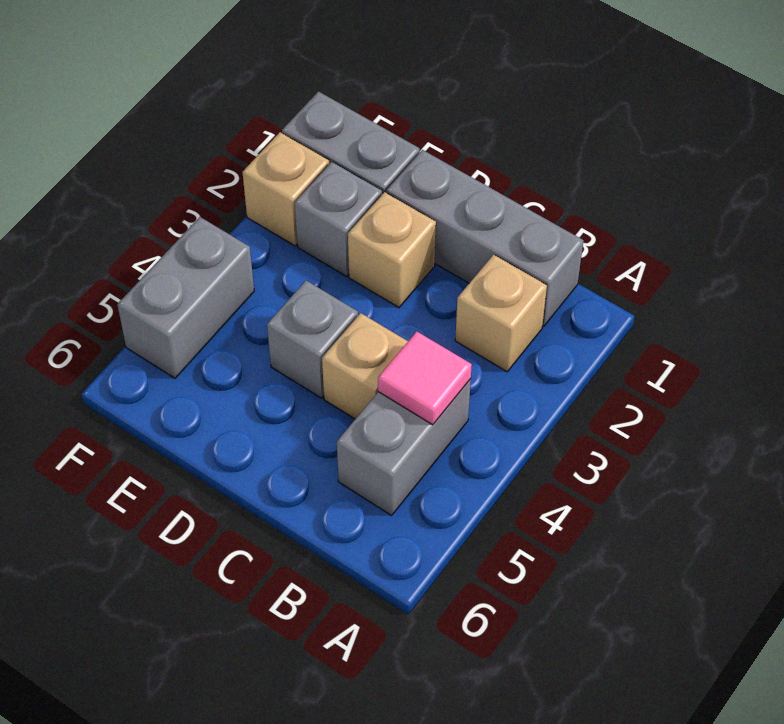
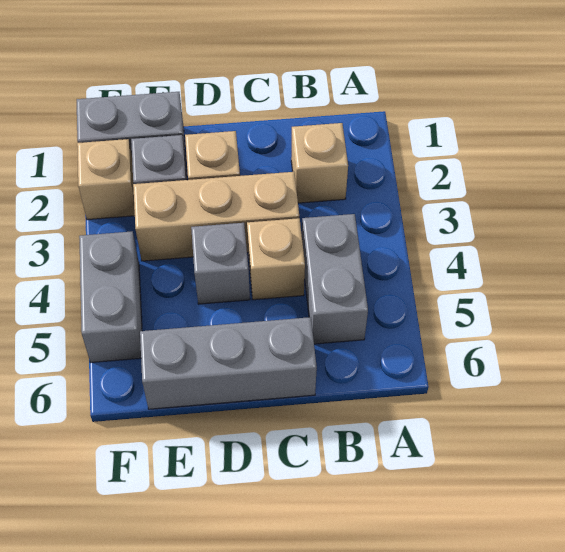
grey brick B1:D1 level 1 -> grey brick C6:E6 level 1
pink tile B4 level 2 -> none
none -> tan brick C3:E3 level 1

